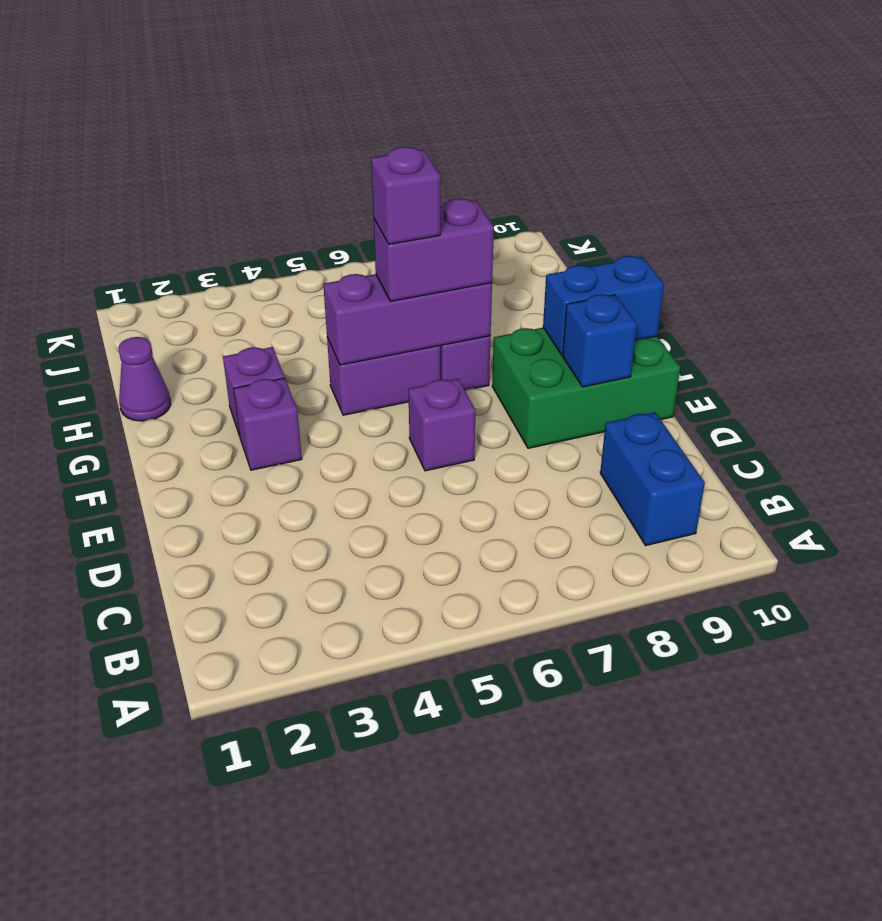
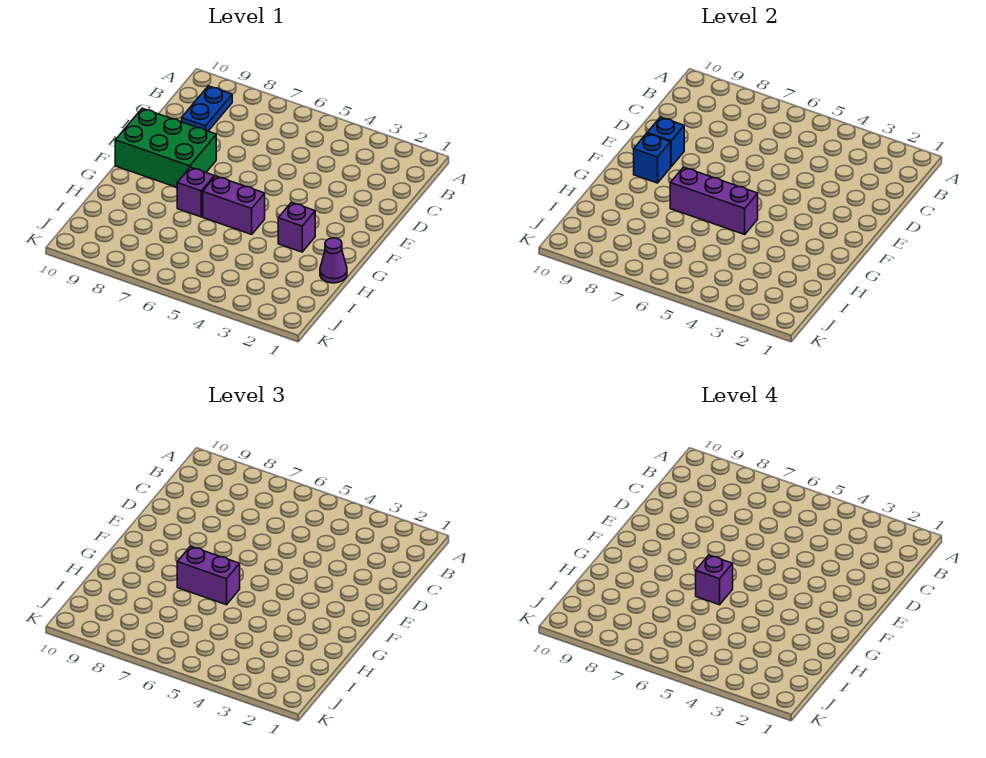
blue brick B9:C9 level 1 -> blue plate B9:C9 level 1
purple brick E6 level 1 -> none
purple brick F3 level 1 -> none
blue brick F9:F10 level 2 -> blue brick F9 level 2

